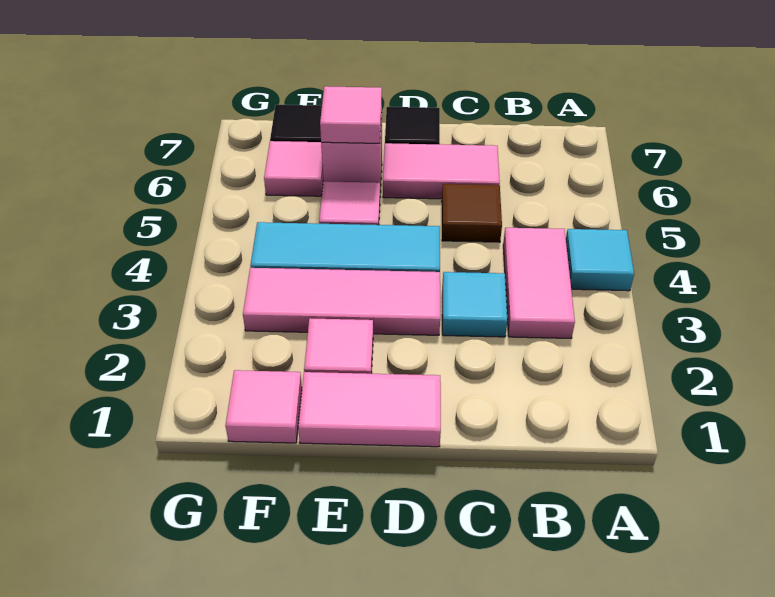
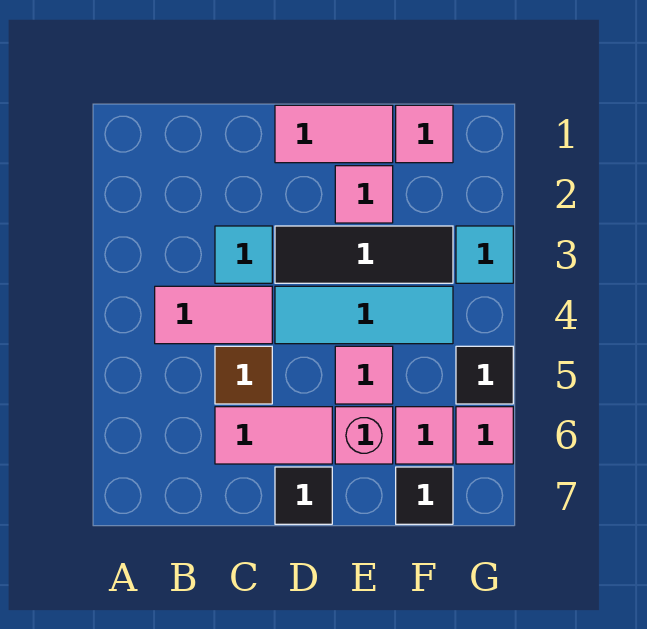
cyan tile A4 level 1 -> cyan tile G3 level 1
pink tile B3:B4 level 1 -> pink tile B4:C4 level 1
pink tile D3:F3 level 1 -> black tile D3:F3 level 1
pink tile E6 level 2 -> pink tile G6 level 1
none -> black tile G5 level 1

